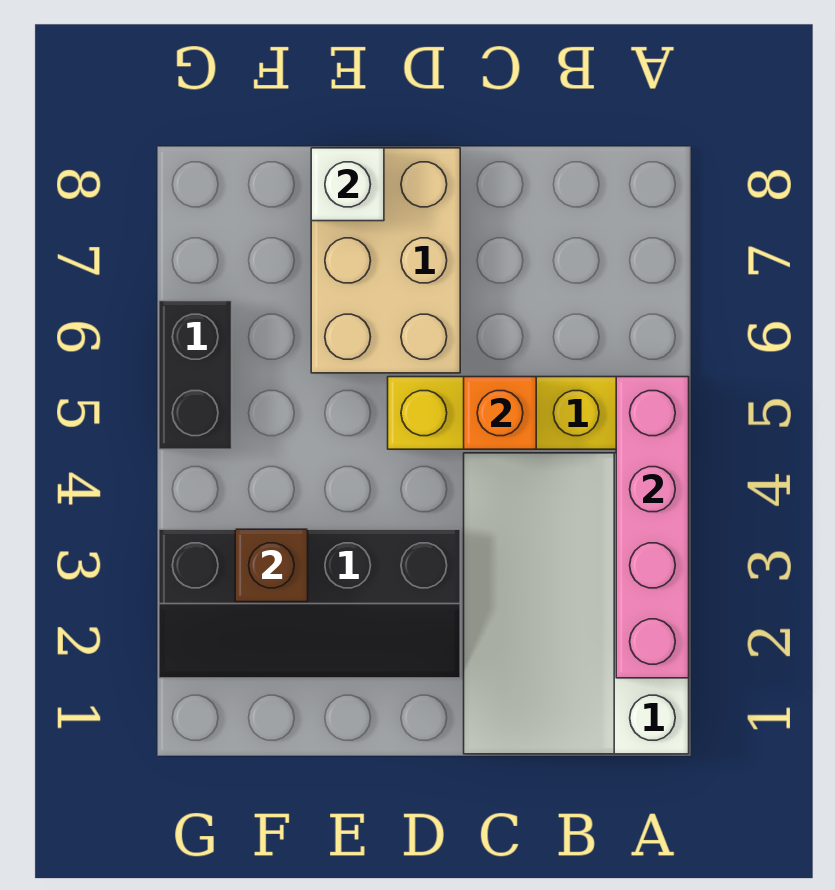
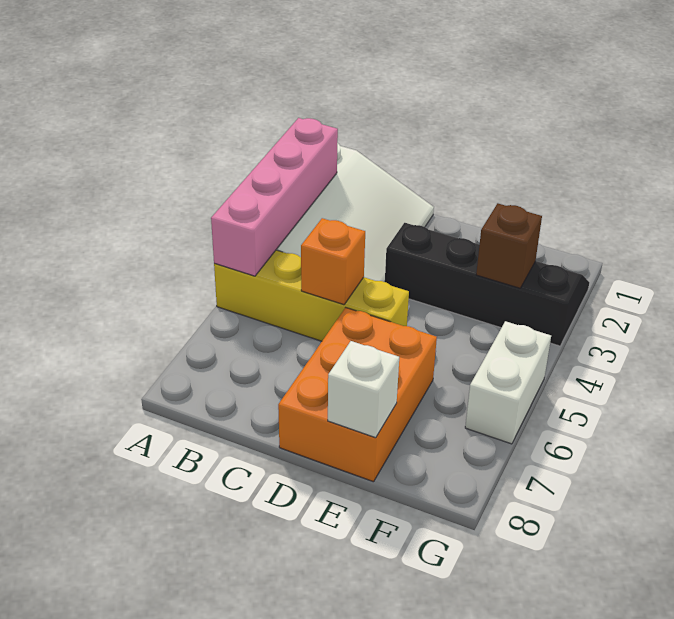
tan brick D6:E8 level 1 -> orange brick D6:E8 level 1
black brick G5:G6 level 1 -> white brick G5:G6 level 1

